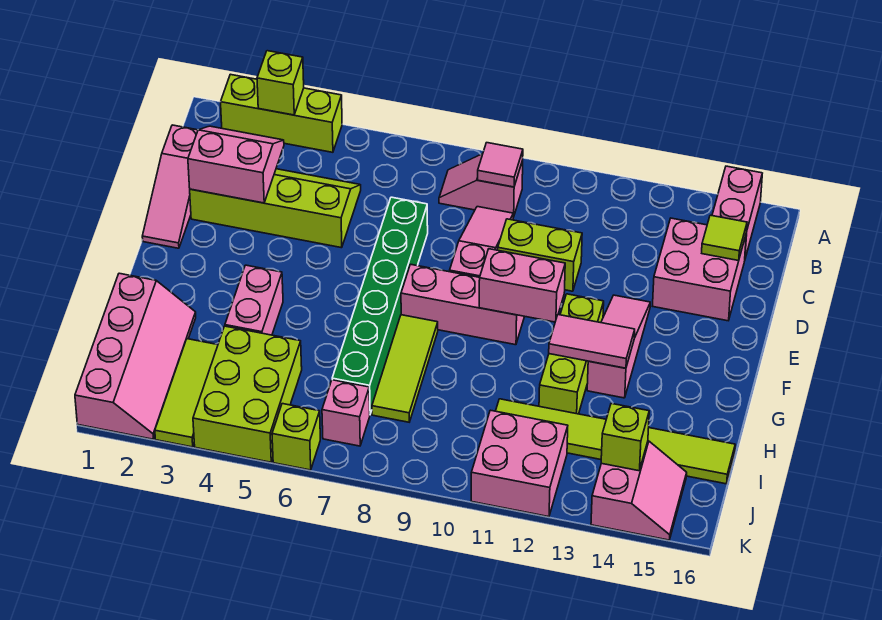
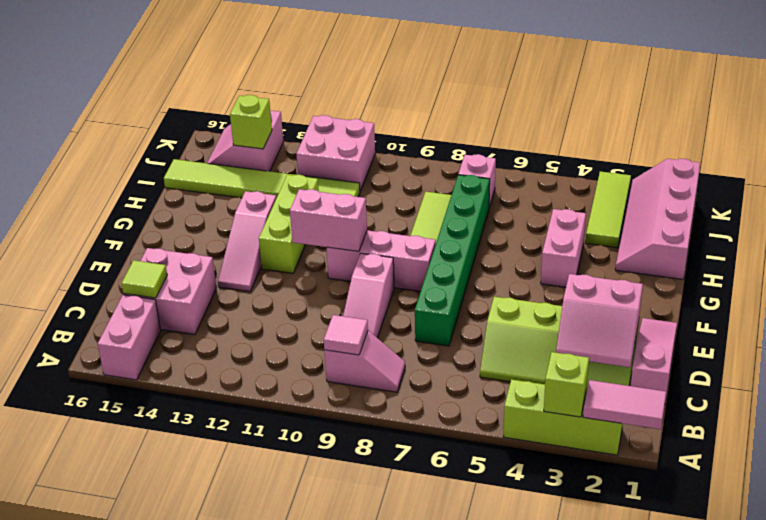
lime brick D10:D11 level 1 -> none
pink tile G12:G13 level 2 -> pink tile A1:A2 level 2
lime brick I4:K5 level 1 -> none
lime brick K6 level 1 -> none

